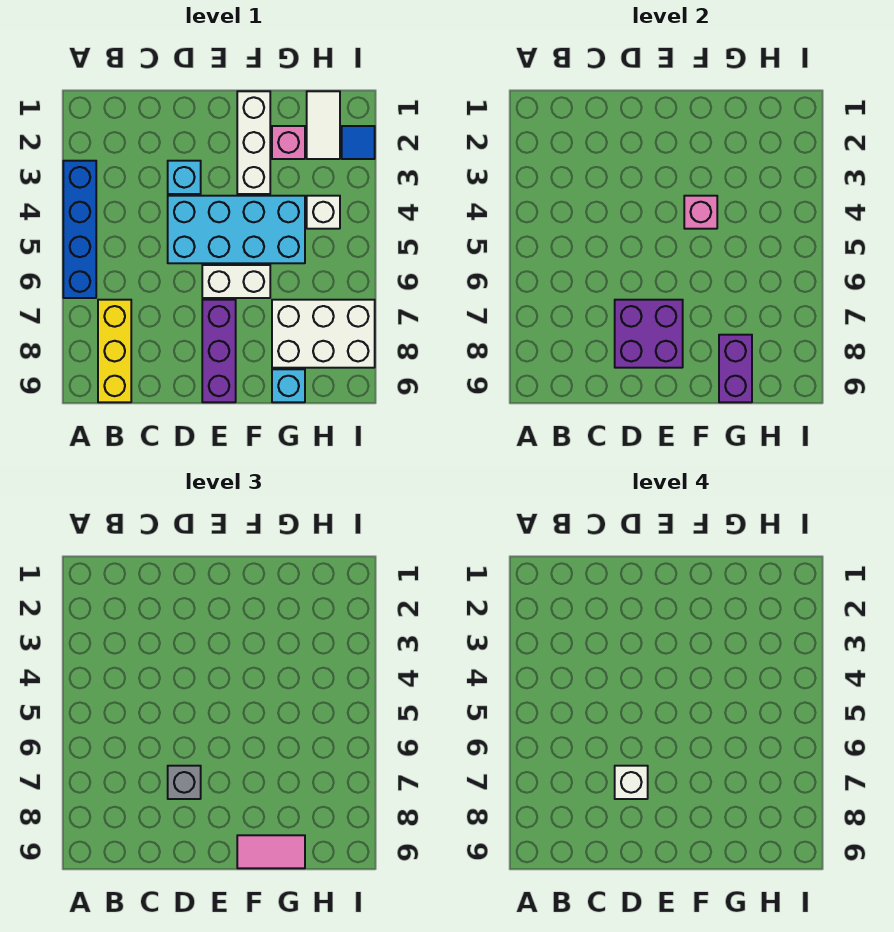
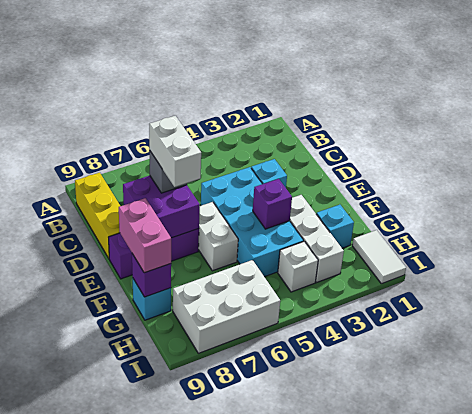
blue brick A3:A6 level 1 -> none
yellow brick B7:B9 level 1 -> yellow brick B9:D9 level 1
white brick D7 level 4 -> white brick D7:E7 level 4
white brick F1:F3 level 1 -> white brick F3:H3 level 1
pink brick F4 level 2 -> purple brick F4 level 2
pink tile F9:G9 level 3 -> pink brick F9:G9 level 3
pink brick G2 level 1 -> cyan brick G2 level 1
white brick G7:I8 level 1 -> white brick H6:I8 level 1
purple brick G8:G9 level 2 -> purple brick G9 level 2
white tile H1:H2 level 1 -> white tile H1:I1 level 1
blue tile I2 level 1 -> none

